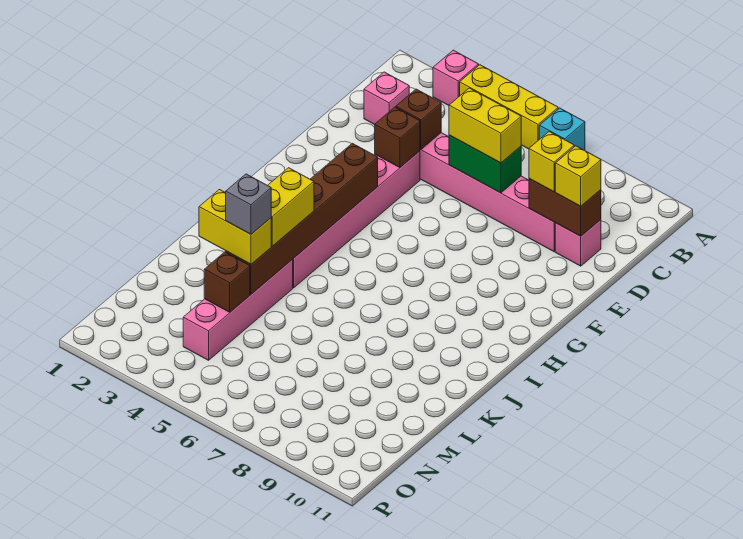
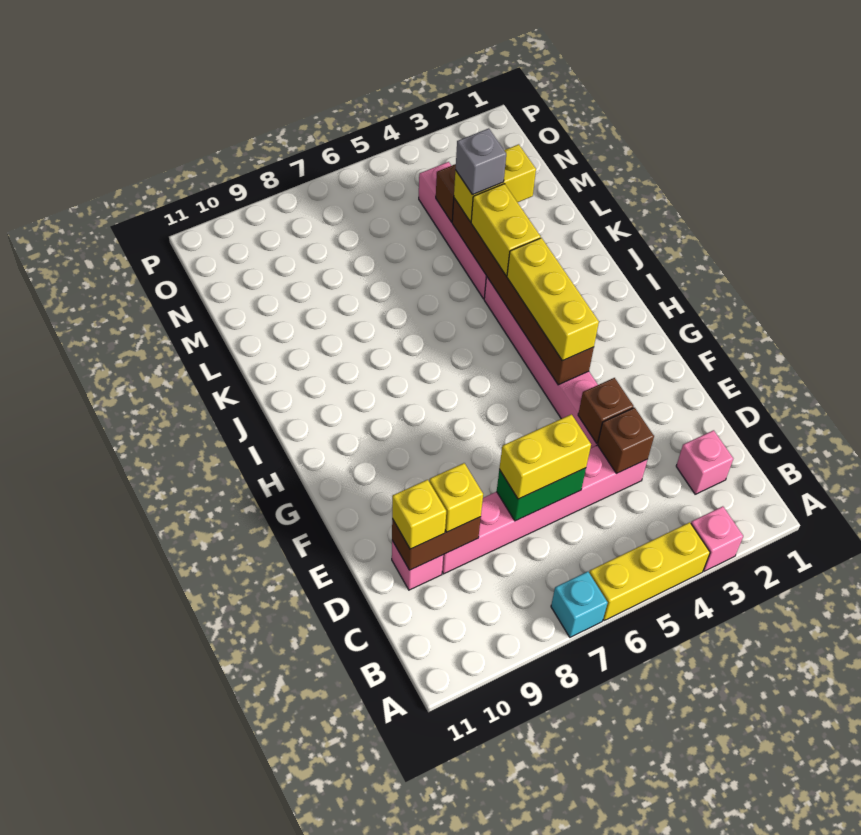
none -> yellow brick G4:I4 level 3

